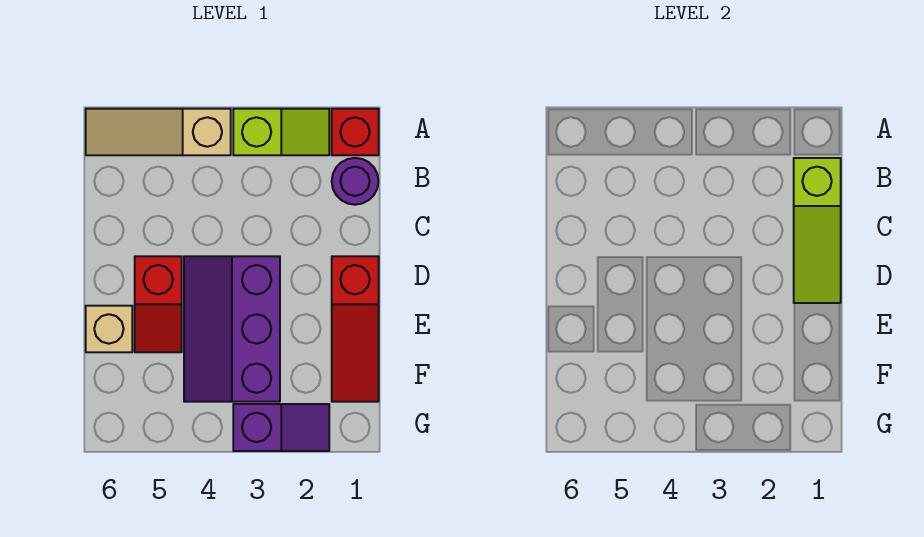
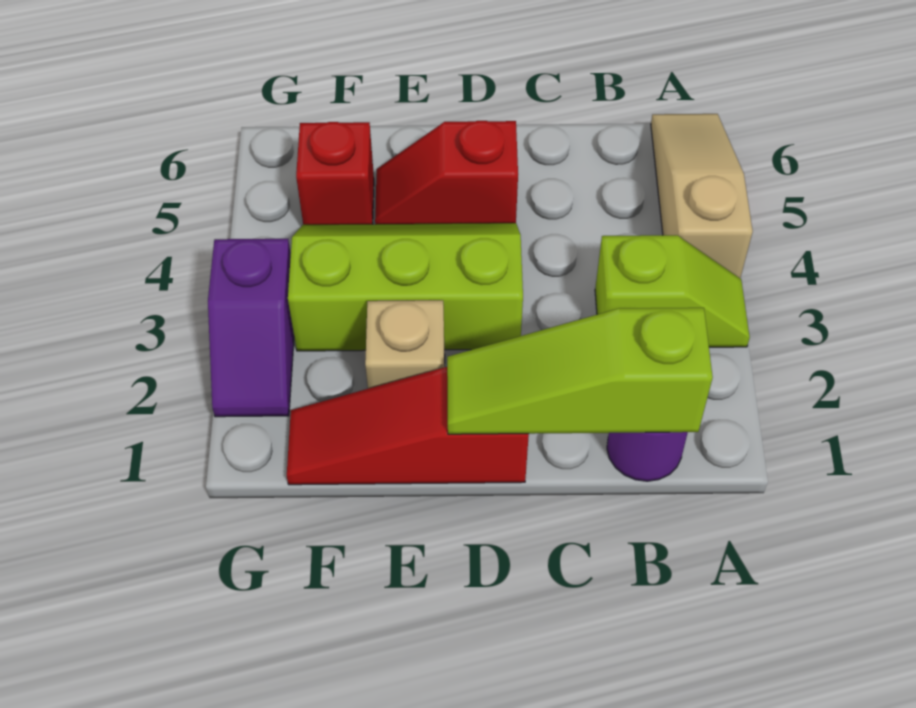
red brick A1 level 1 -> red brick F5 level 1
lime slope A2:A3 level 1 top 3 -> lime slope A3:B3 level 1 top B
purple slope D3:F4 level 1 top 3 -> lime slope D3:F4 level 1 top 3
tan brick E6 level 1 -> tan brick E2 level 1

